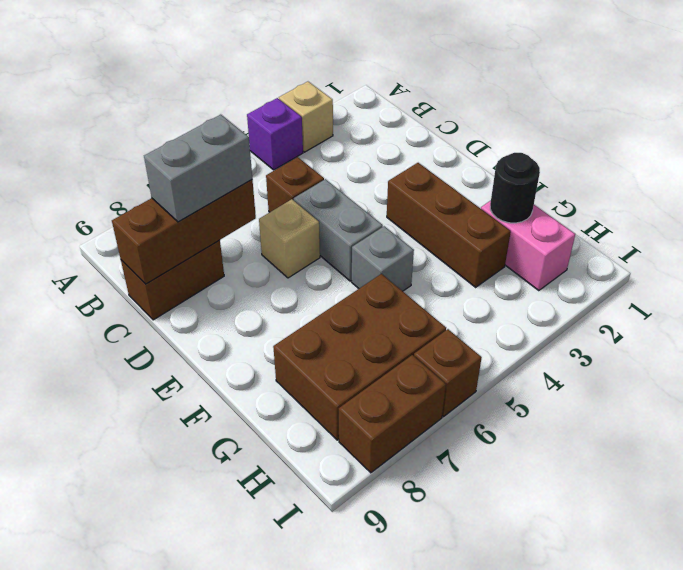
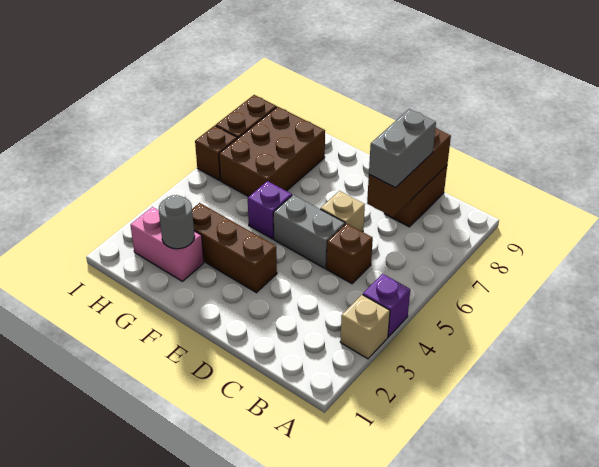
grey brick F5 level 1 -> purple brick F5 level 1
black round brick G2 level 2 -> grey round brick G2 level 2

